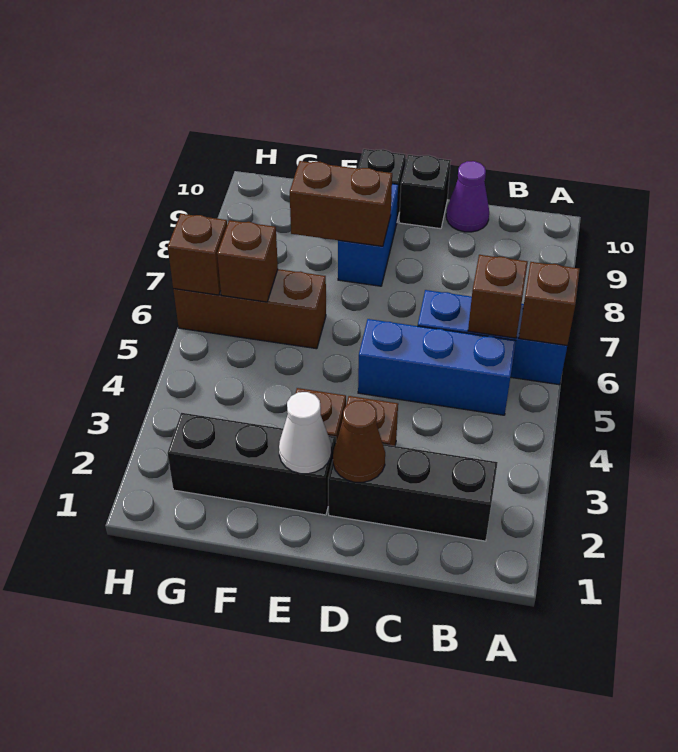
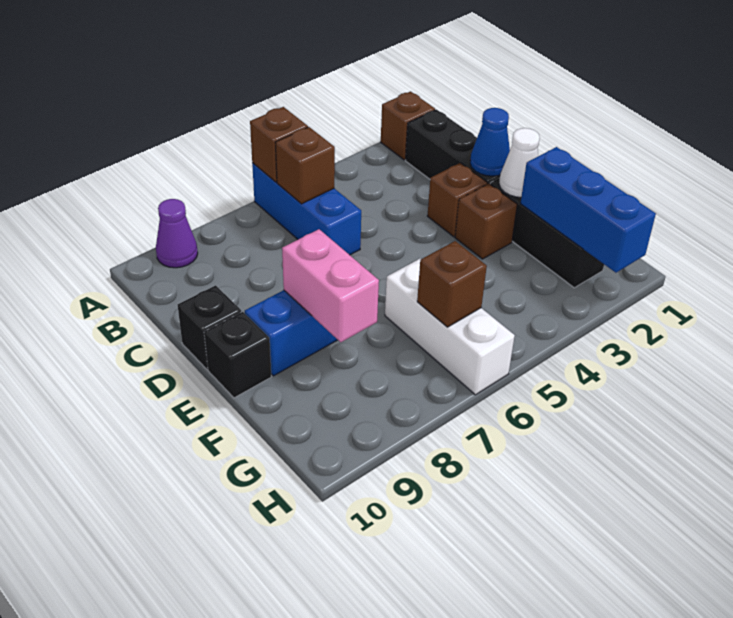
blue brick B5:D5 level 1 -> blue brick F2:H2 level 2
purple cone C10 level 1 -> purple cone A9 level 1
brown cone D2 level 2 -> blue cone D2 level 2
brown brick E8:F8 level 2 -> pink brick E8:F8 level 2
brown brick F6:H6 level 1 -> white brick F6:H6 level 1
brown brick H6 level 2 -> brown brick A2 level 1

